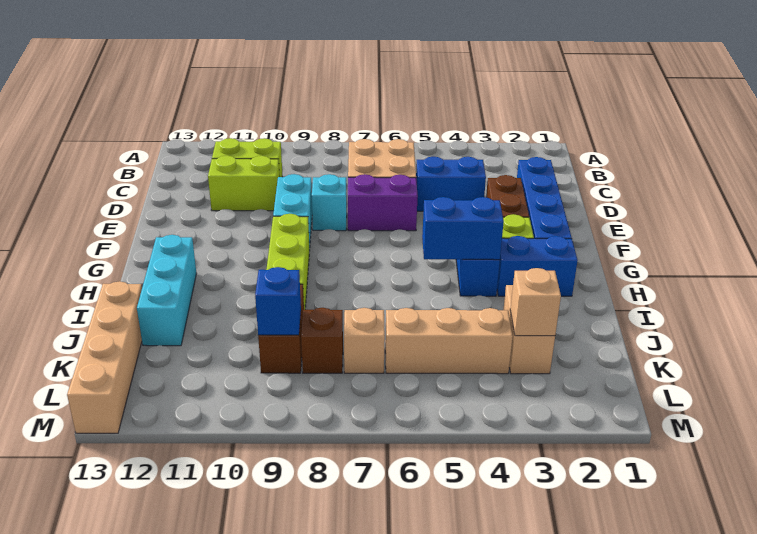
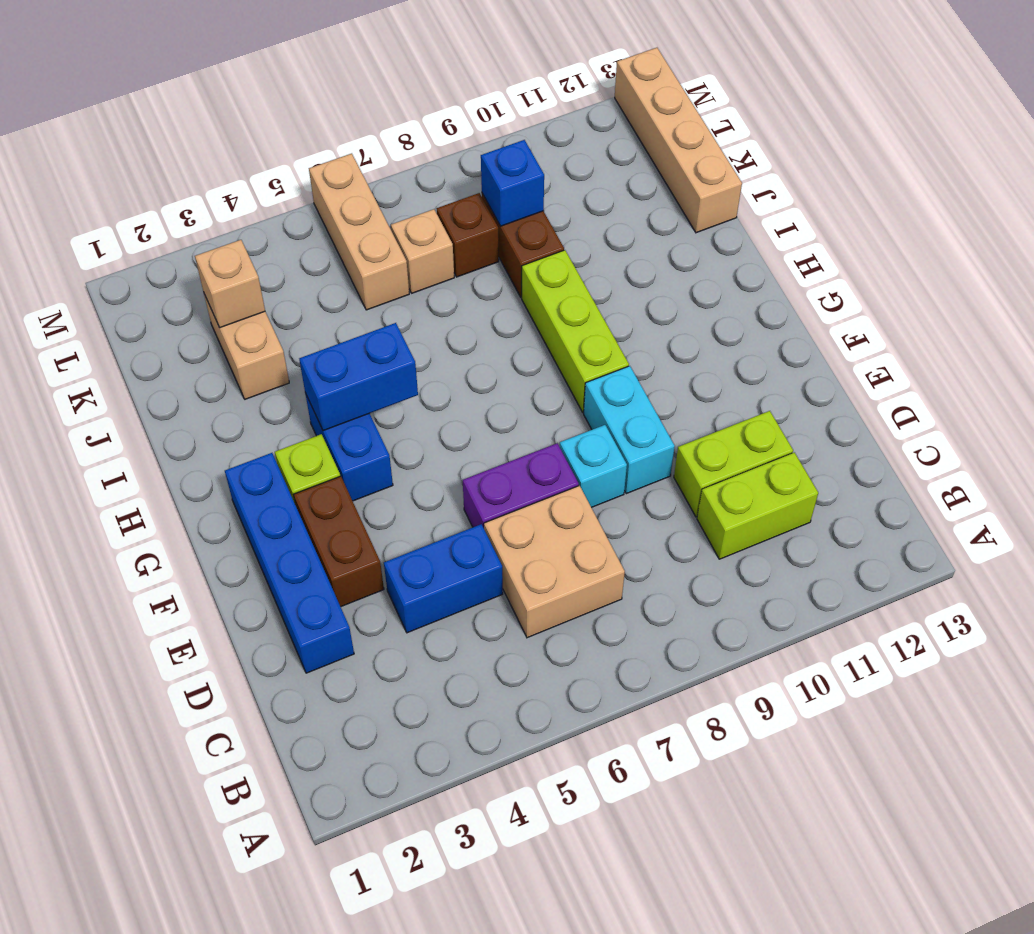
blue brick H2:H3 level 1 -> none
cyan brick H12:J12 level 1 -> none
tan brick K4:K6 level 1 -> tan brick K6:M6 level 1

